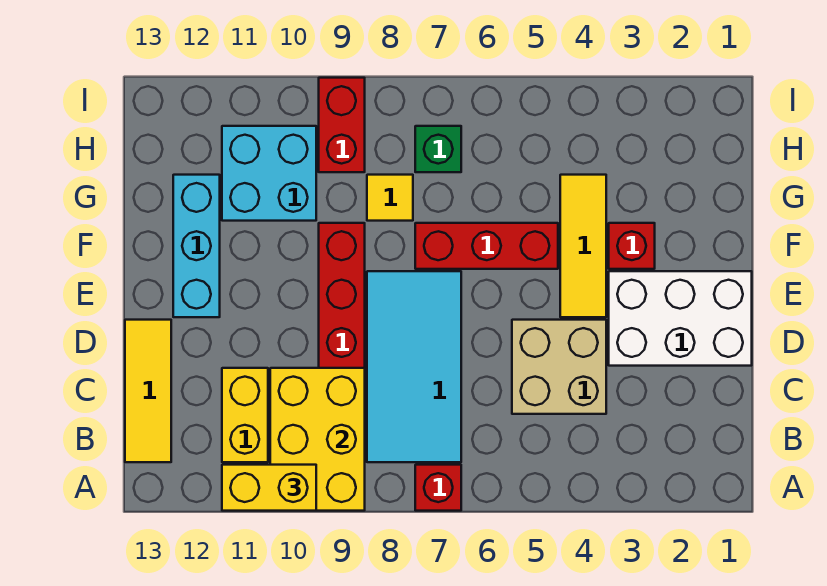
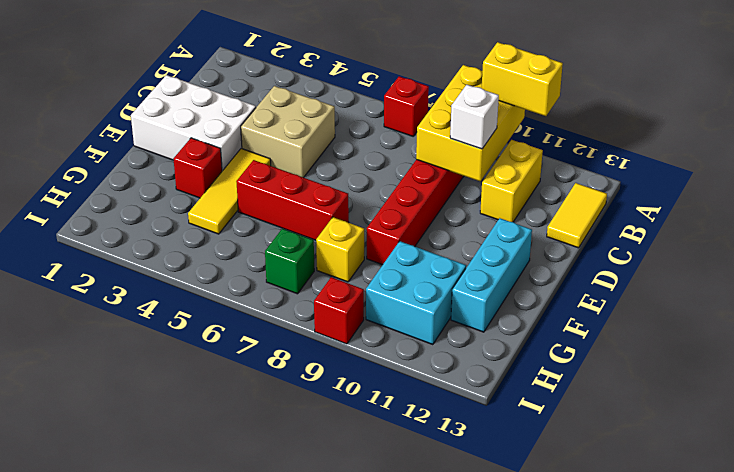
cyan tile B7:E8 level 1 -> none
yellow tile B13:D13 level 1 -> yellow tile B13:C13 level 1
none -> white brick C10 level 3
yellow tile G8 level 1 -> yellow brick G8 level 1
red brick H9:I9 level 1 -> red brick I9 level 1

